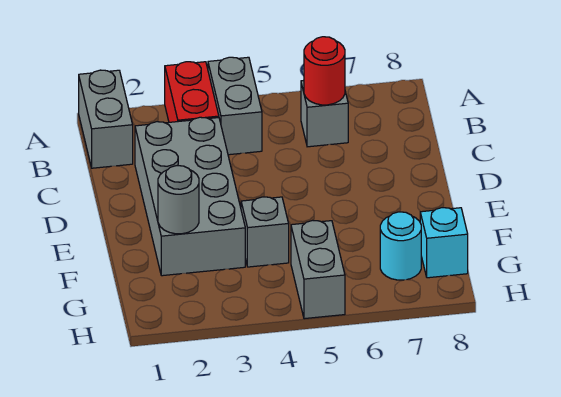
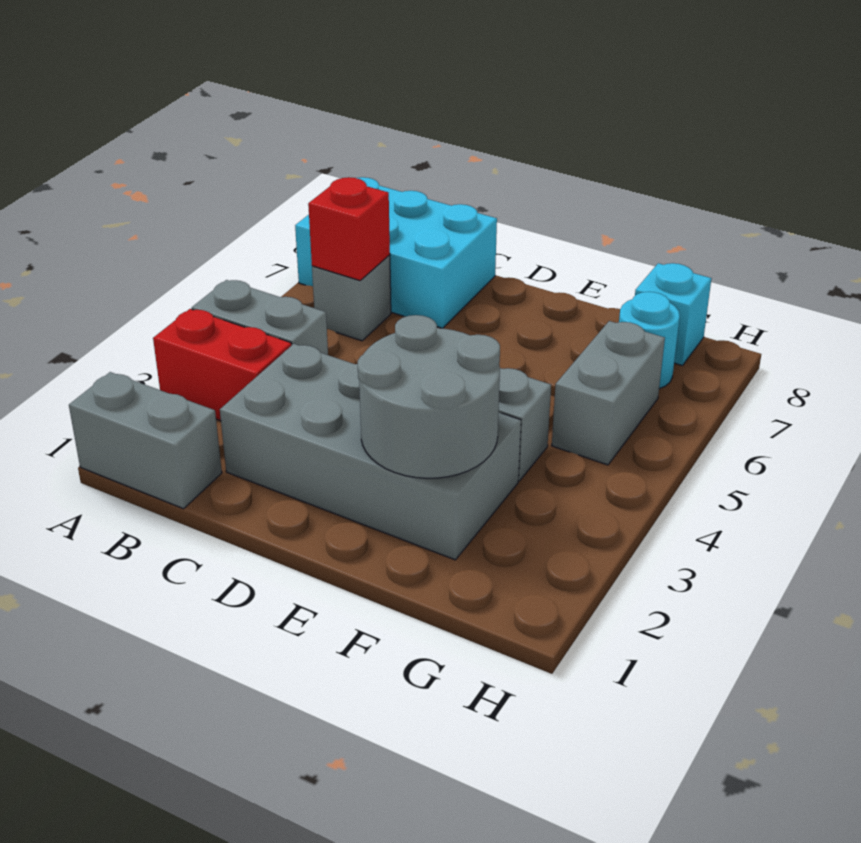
none -> cyan brick A7:C8 level 1
red round brick B6 level 2 -> red brick B6 level 2
grey round brick F2 level 2 -> grey round brick E2:F3 level 2
grey brick G5:H5 level 1 -> grey brick G5:G6 level 1

